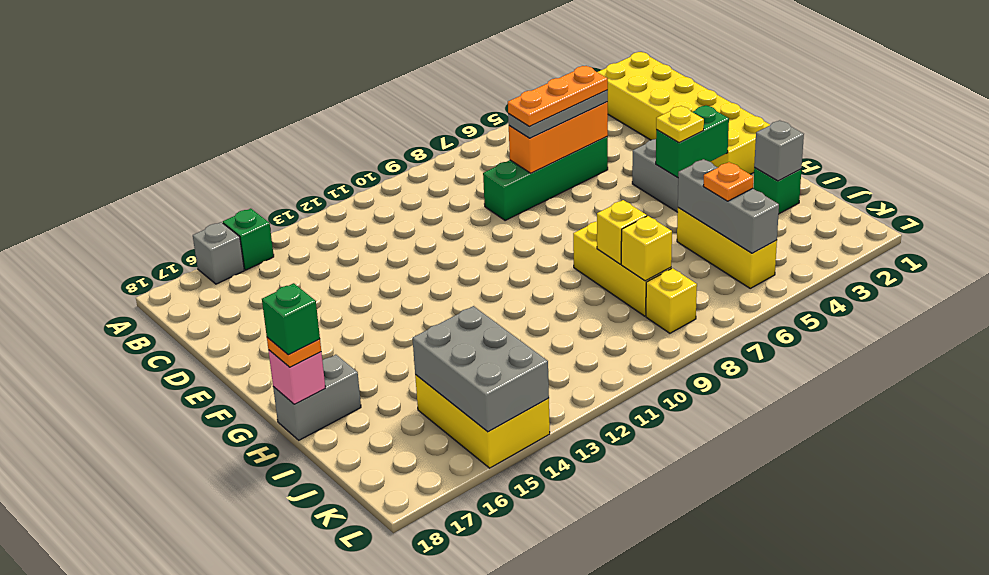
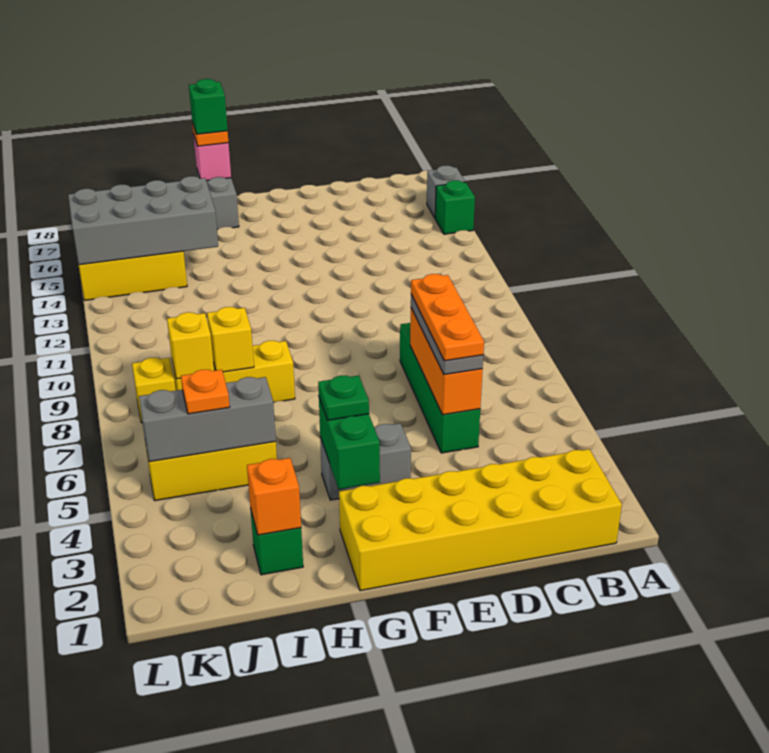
yellow plate G4 level 3 -> green plate G4 level 3
grey brick I2 level 2 -> orange brick I2 level 2
grey brick J14:L15 level 2 -> grey brick I14:L15 level 2

